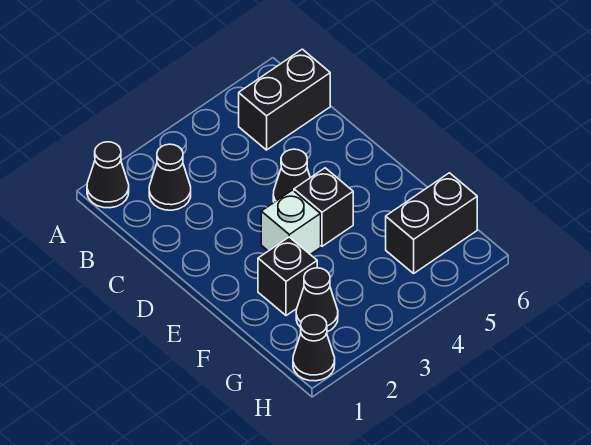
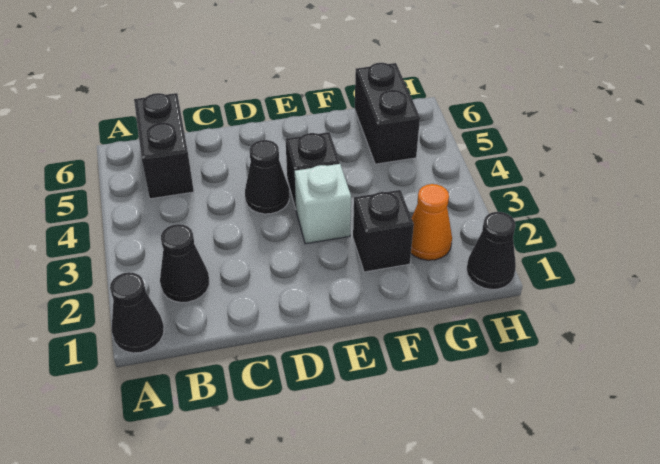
black cone G2 level 1 -> orange cone G2 level 1

